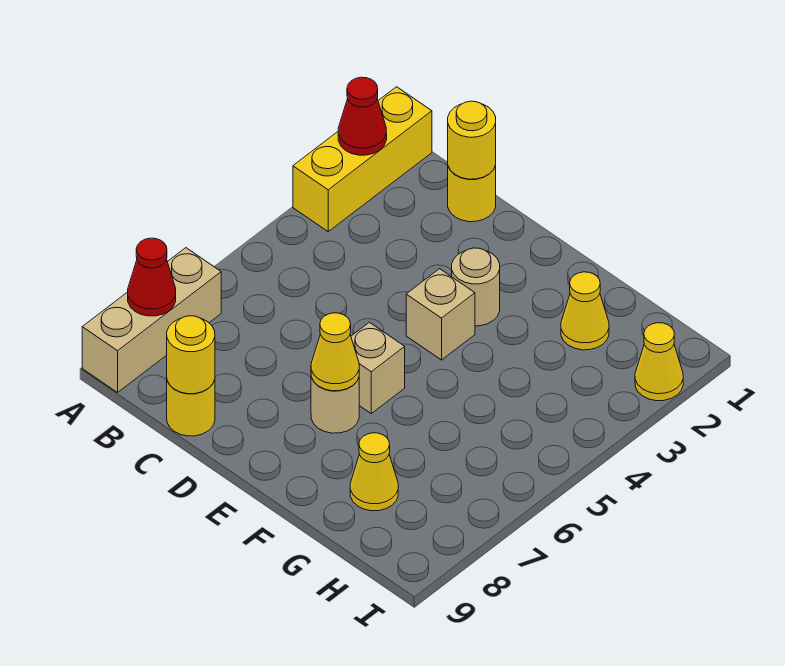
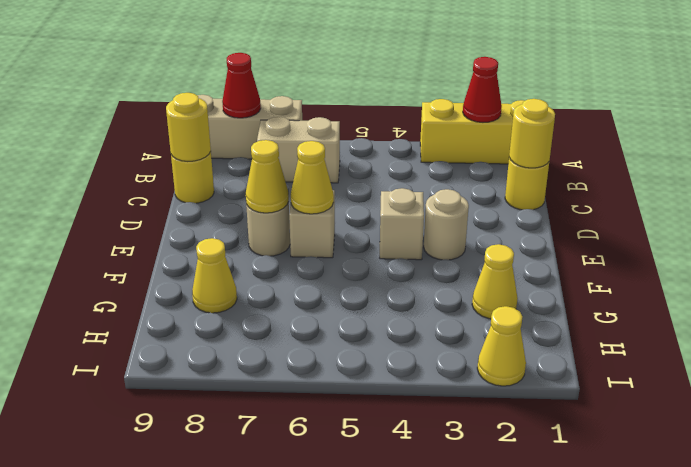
none -> tan brick B6:B7 level 1
none -> yellow cone E6 level 2

